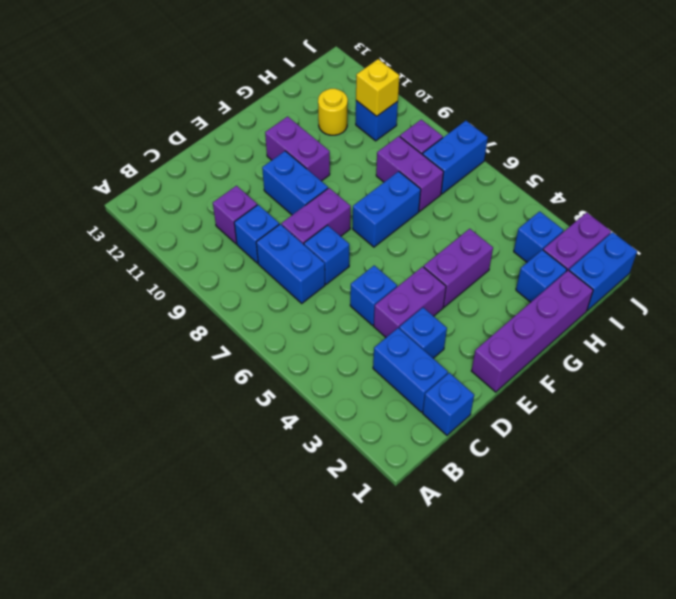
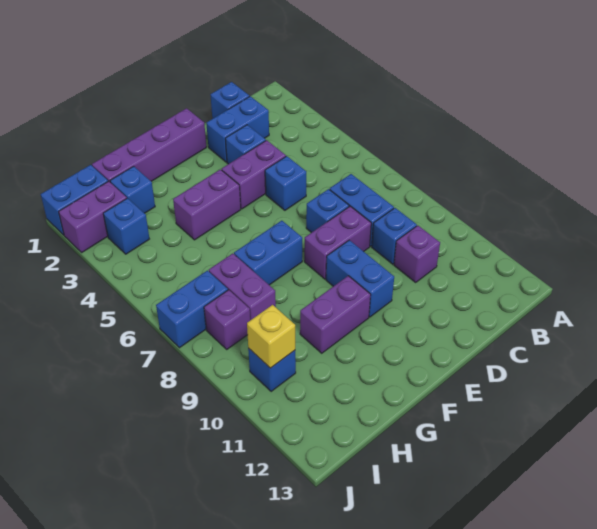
blue brick C2:C3 level 1 -> blue brick C2:D2 level 1
purple brick F10:F11 level 1 -> purple brick F10:G10 level 1
yellow round brick H11 level 1 -> none

